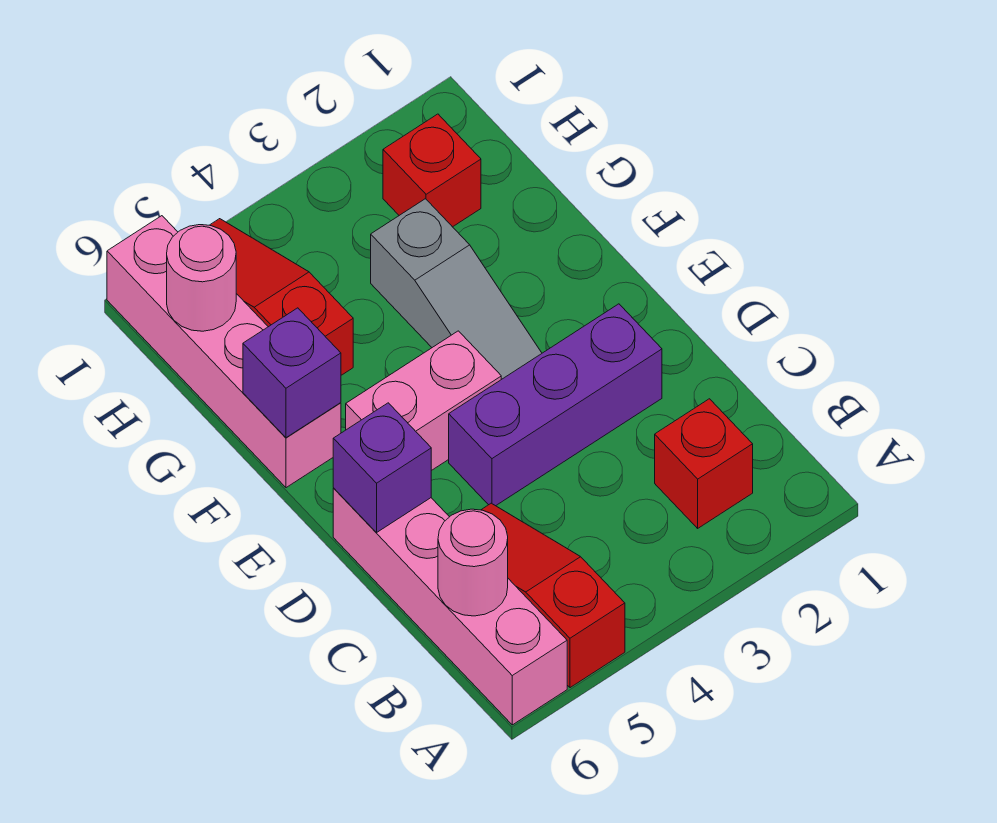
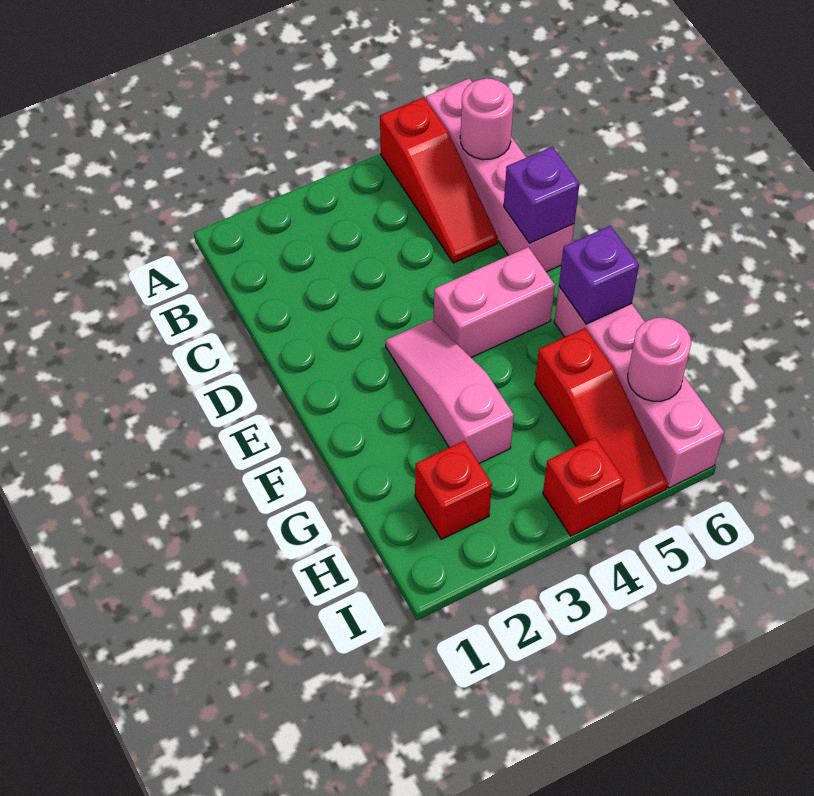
red brick B2 level 1 -> red brick I4 level 1
purple brick D2:D4 level 1 -> none
grey slope E3:G3 level 1 top G -> pink slope E3:G3 level 1 top G

